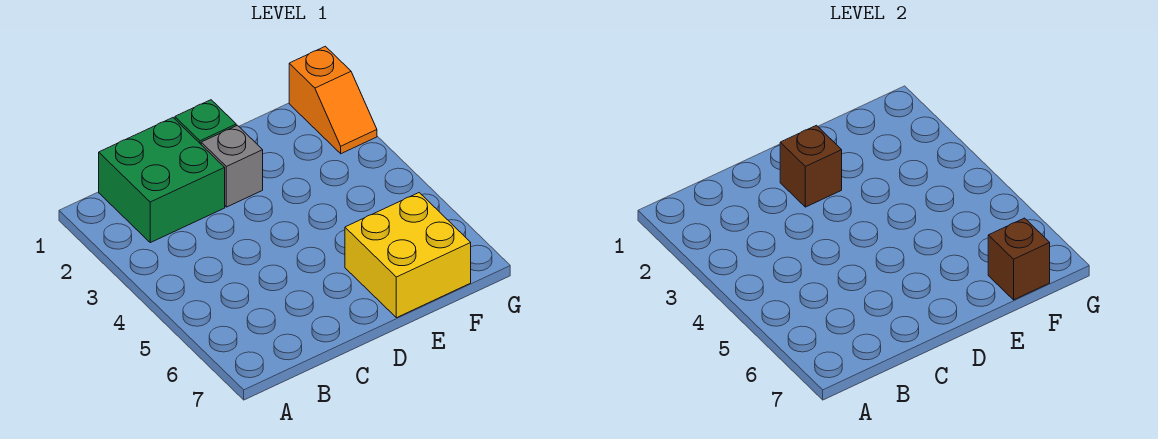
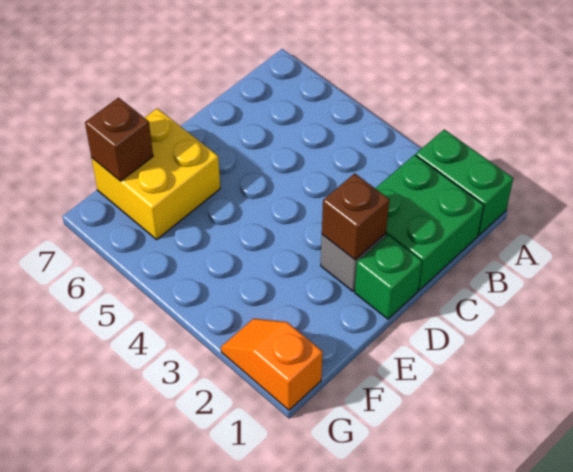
none -> green brick A1:A2 level 1

